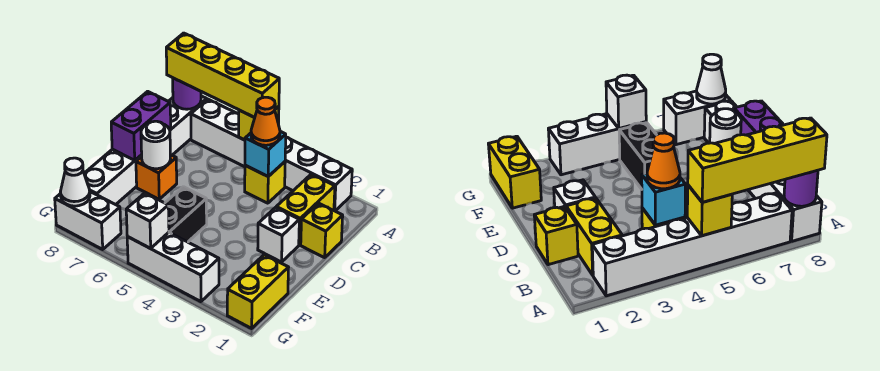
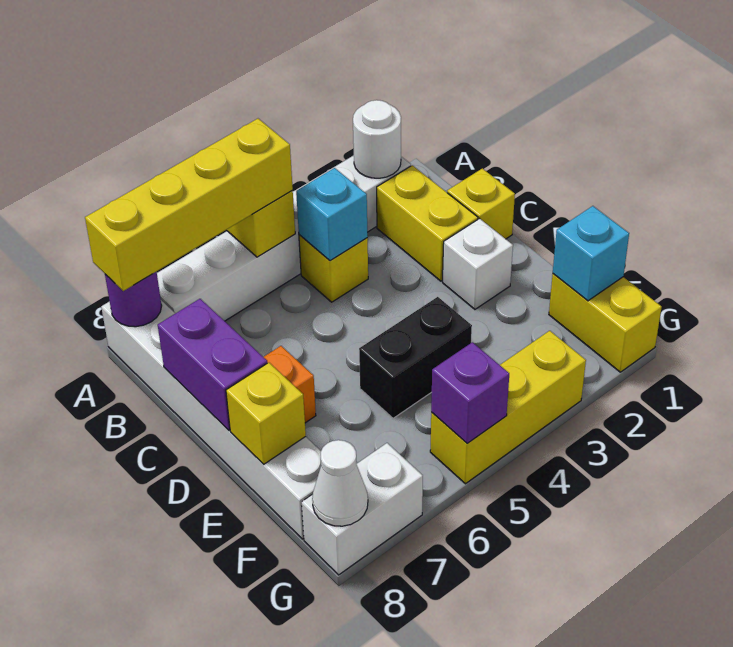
orange cone B4 level 3 -> none
white round brick D7 level 2 -> white round brick A2 level 2
black brick E5:F5 level 1 -> black brick E4:E5 level 1
none -> yellow brick E8 level 2
none -> cyan brick F1 level 2
white brick G3:G5 level 1 -> yellow brick G3:G5 level 1
white brick G5 level 2 -> purple brick G5 level 2

